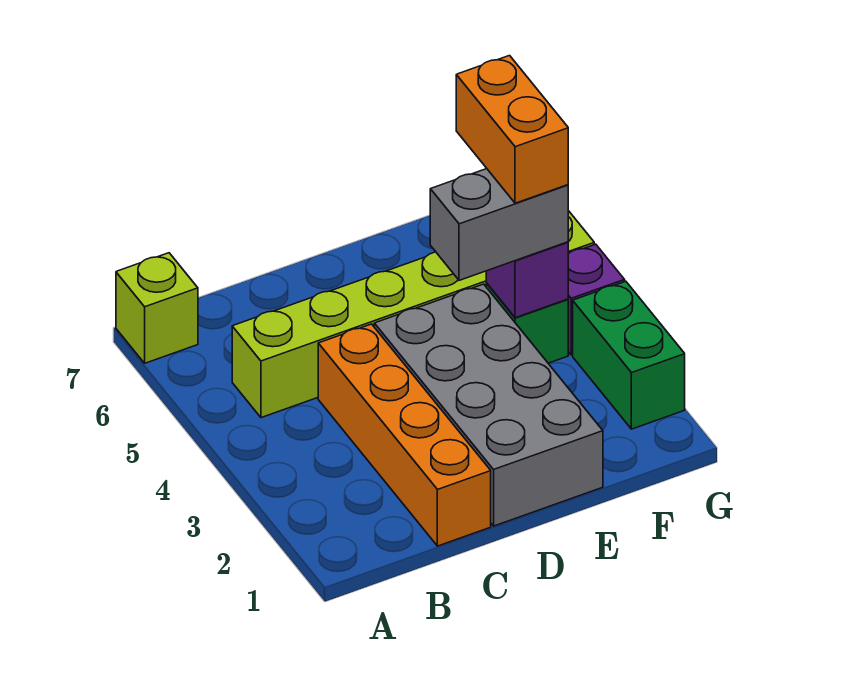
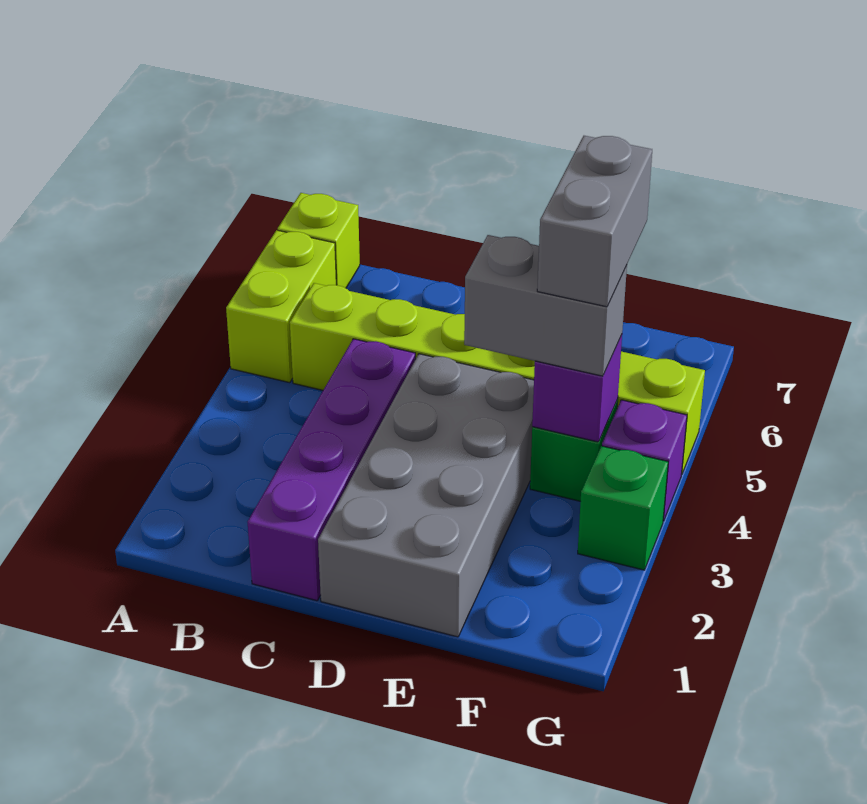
none -> lime brick A5:A6 level 1
orange brick C1:C4 level 1 -> purple brick C1:C4 level 1
orange brick F4:F5 level 4 -> grey brick F4:F5 level 4
green brick G2:G3 level 1 -> green brick G3 level 1

